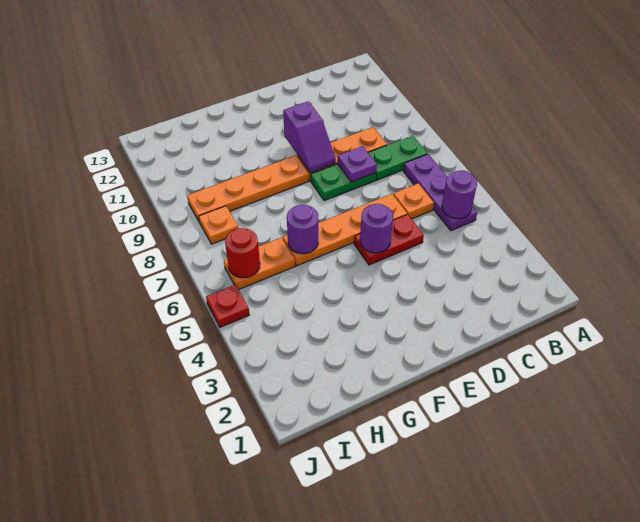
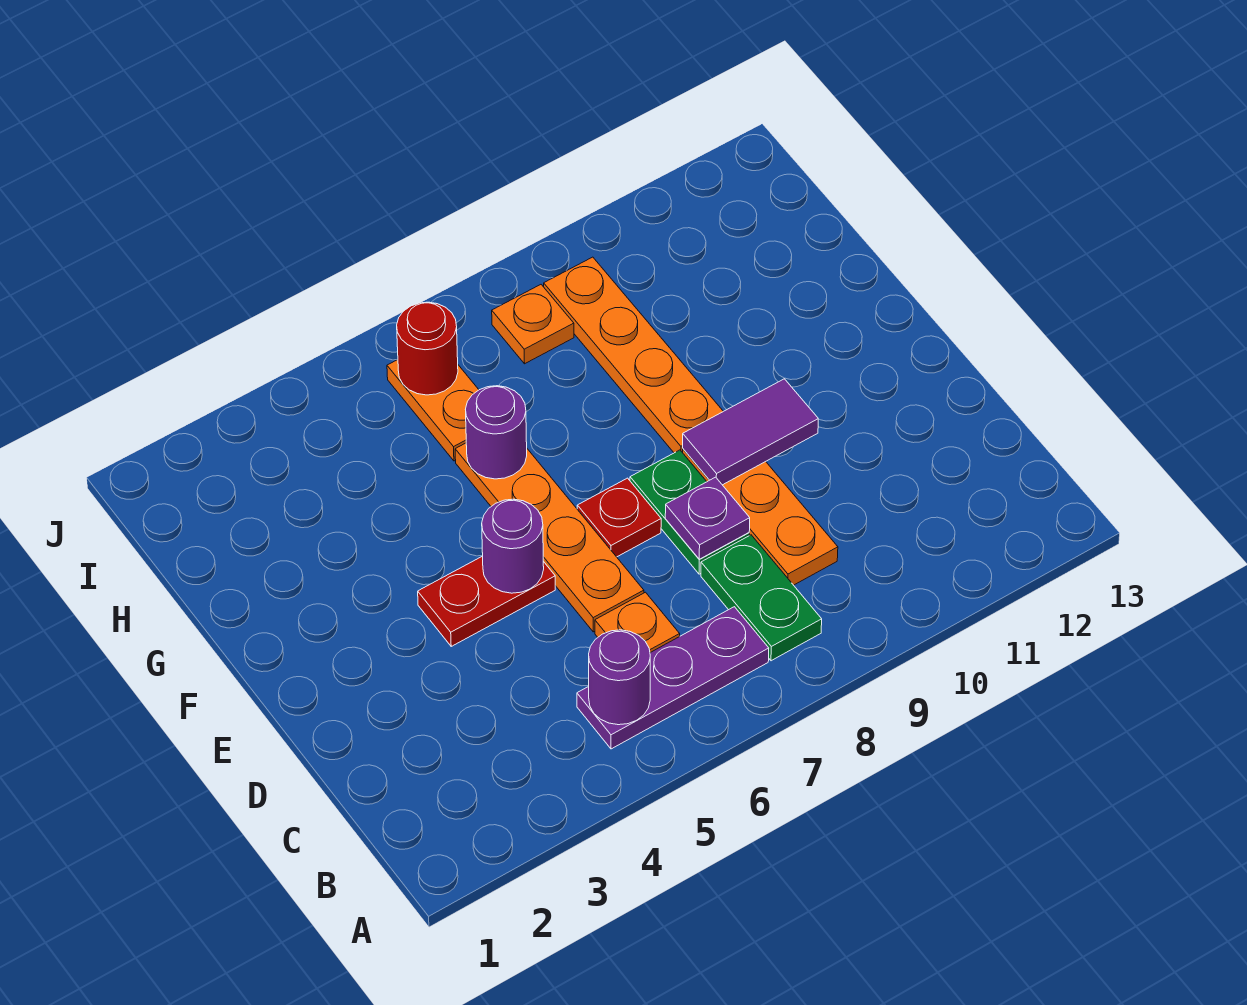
red plate D5:E5 level 1 -> red plate E4:E5 level 1
purple slope E9:E10 level 2 top 10 -> purple tile E9:E10 level 2
red plate J5 level 1 -> red plate E7 level 1

